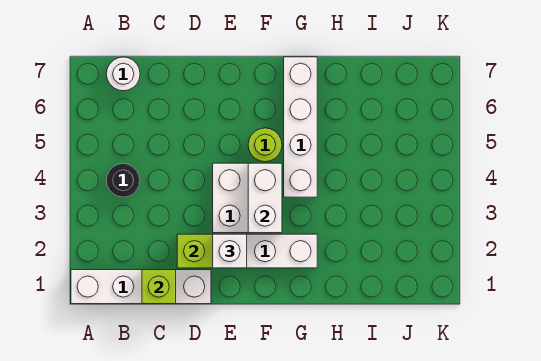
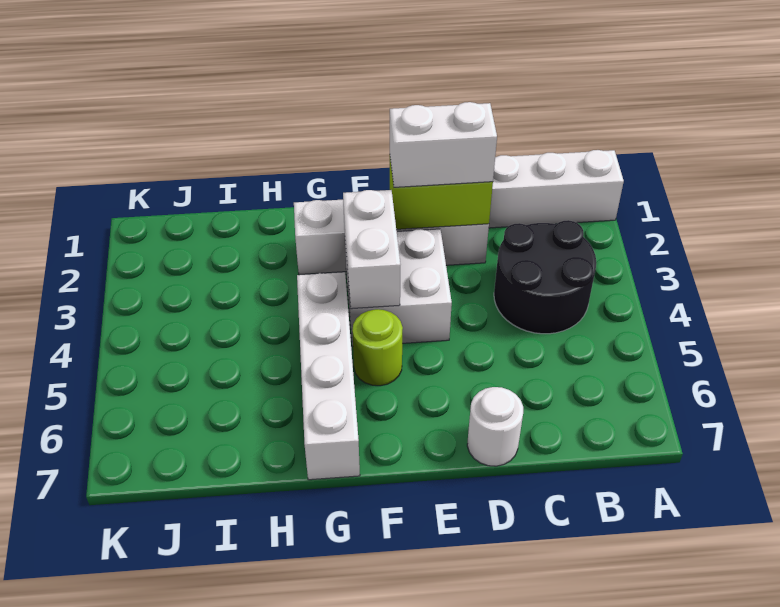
black round brick B4 level 1 -> black round brick B3:C4 level 1
white round brick B7 level 1 -> white round brick D7 level 1
lime brick C1 level 2 -> none
white brick E2 level 3 -> white brick D2:E2 level 3

